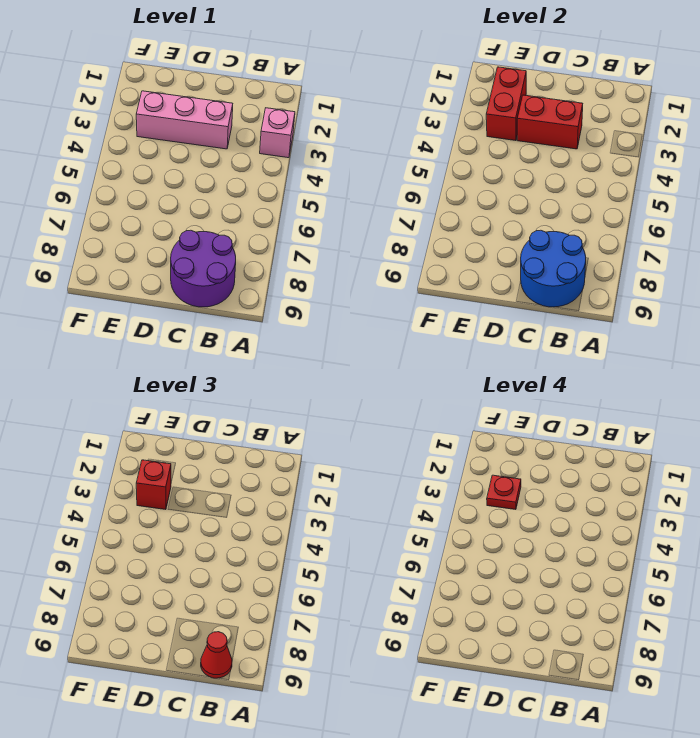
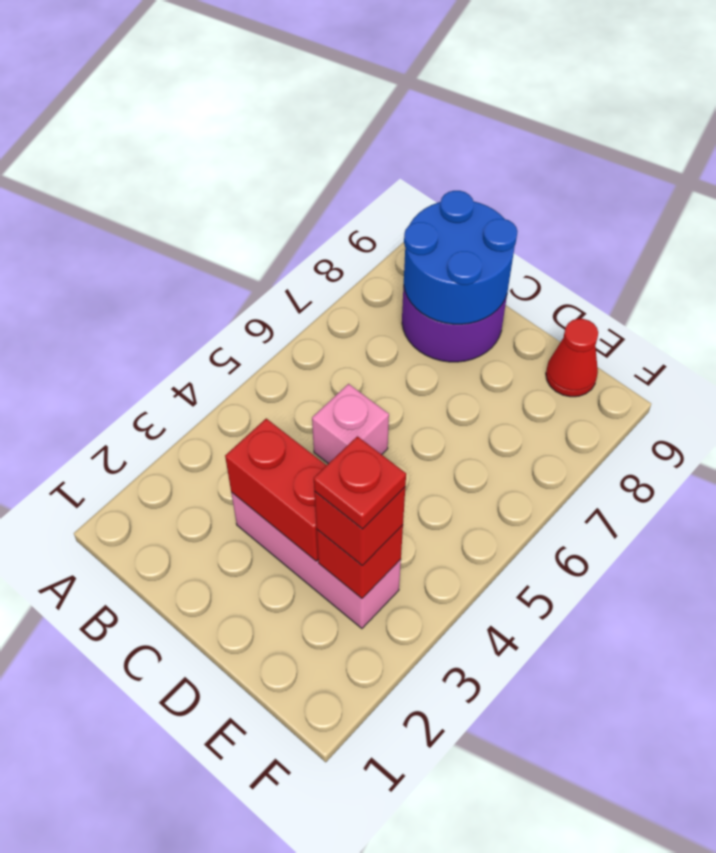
pink brick A3 level 1 -> pink brick C5 level 1
red cone B9 level 3 -> red cone E9 level 1
red brick E2:E3 level 2 -> red brick E3 level 2

